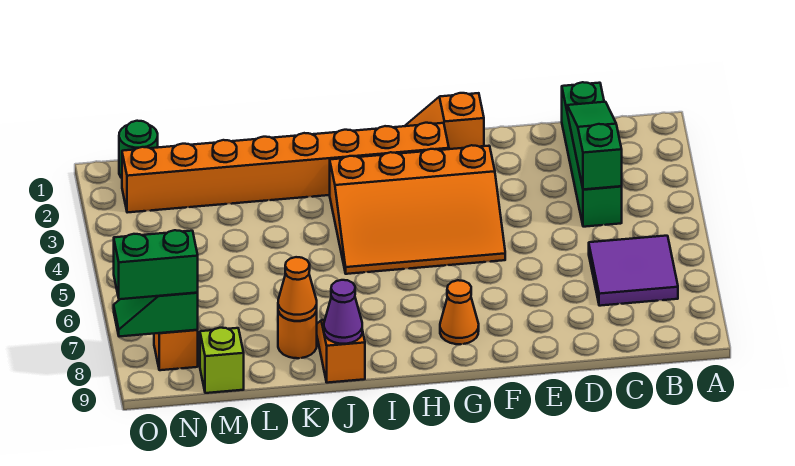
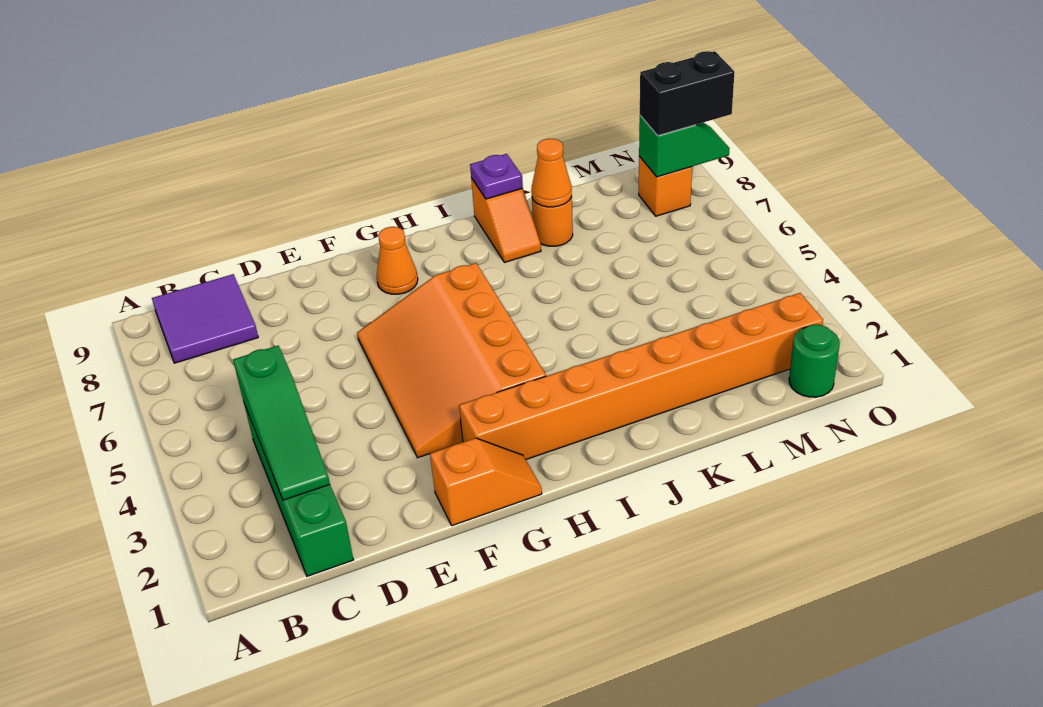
purple tile B6:C7 level 1 -> purple tile B8:C9 level 1
orange slope F3:I5 level 1 top 3 -> orange slope F3:H6 level 1 top H
purple cone J9 level 2 -> purple plate J9 level 2
lime brick M9 level 1 -> none
green brick N8:O8 level 3 -> black brick N8:O8 level 3

